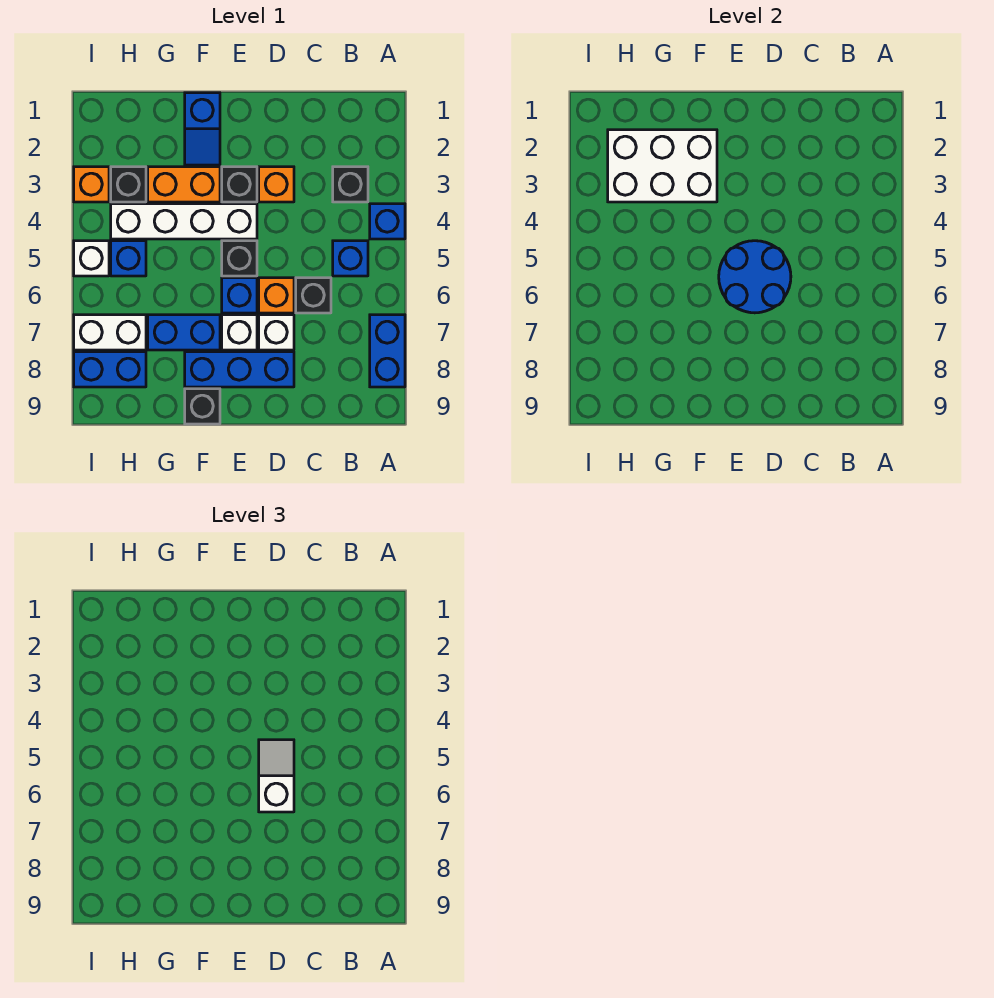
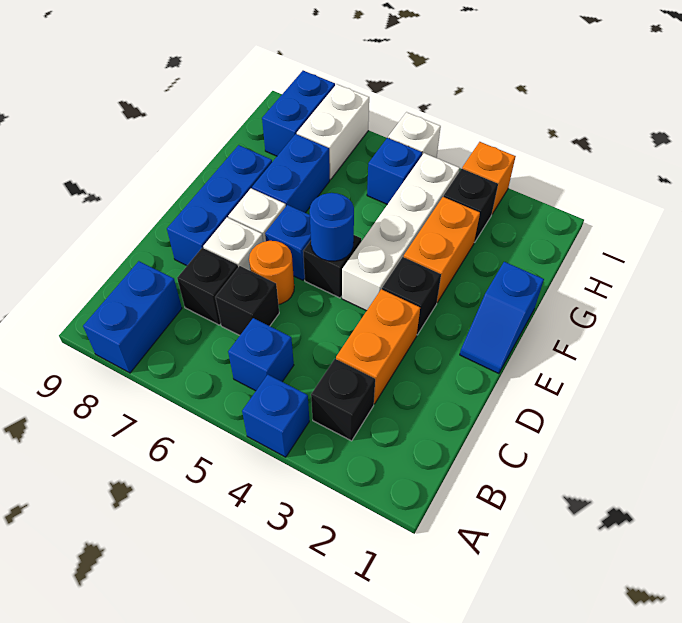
blue brick A7:A8 level 1 -> blue brick A8:B8 level 1
orange brick D3 level 1 -> orange brick C3:D3 level 1
blue round brick D5:E6 level 2 -> blue round brick E5 level 2
white slope D5:D6 level 3 top 6 -> none
orange brick D6 level 1 -> orange round brick D6 level 1
blue slope F1:F2 level 1 top 1 -> blue slope E1:F1 level 1 top F
white brick F2:H3 level 2 -> none
black brick F9 level 1 -> black brick C7 level 1

